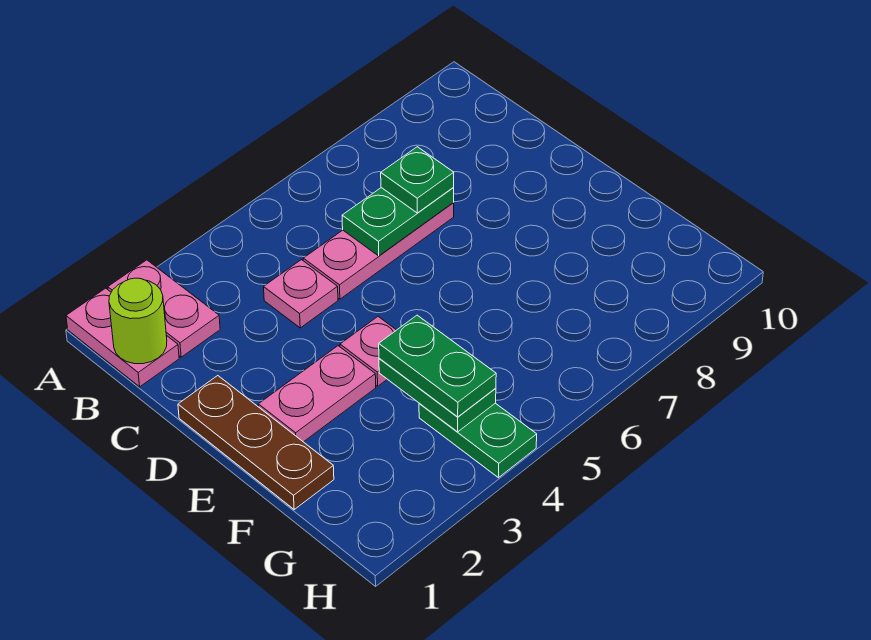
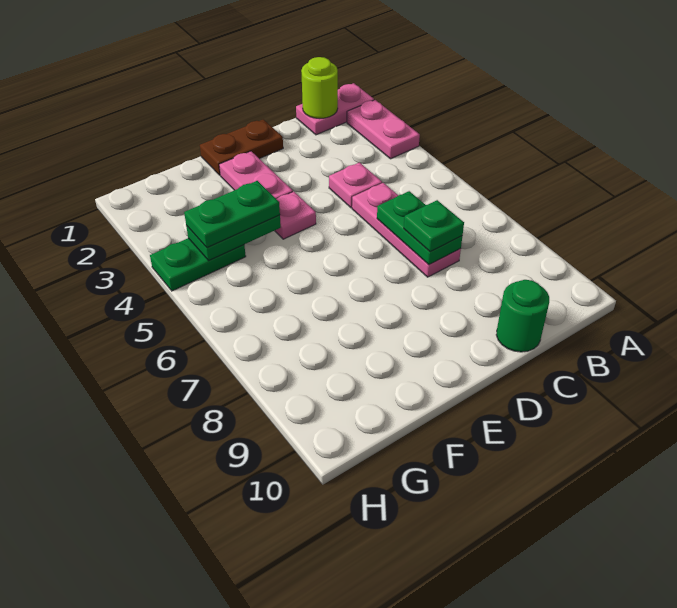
pink plate A2:B2 level 1 -> pink plate A2:A3 level 1
none -> green round brick C10 level 1
brown plate D1:F1 level 1 -> brown plate D1:E1 level 1

